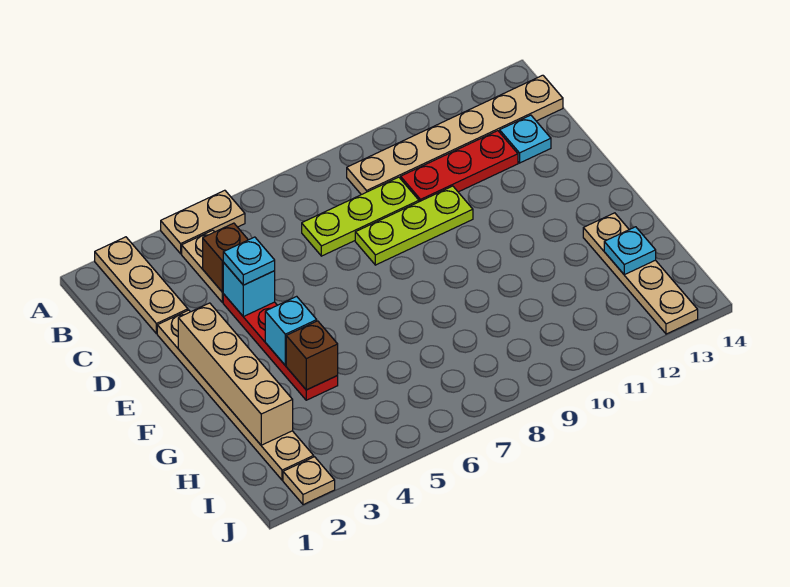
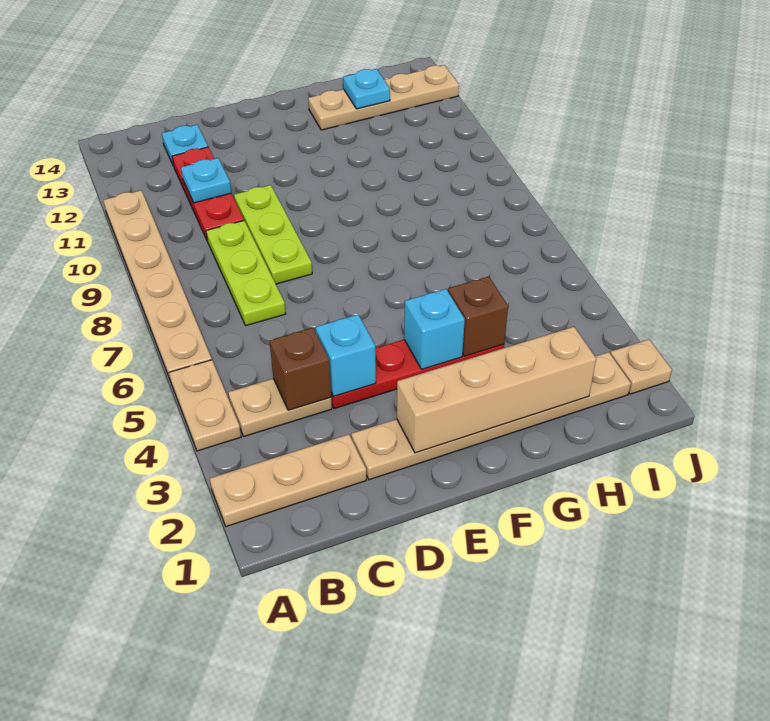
tan plate B9:B14 level 1 -> tan plate A6:A11 level 1
cyan plate D4 level 3 -> cyan plate C11 level 2

